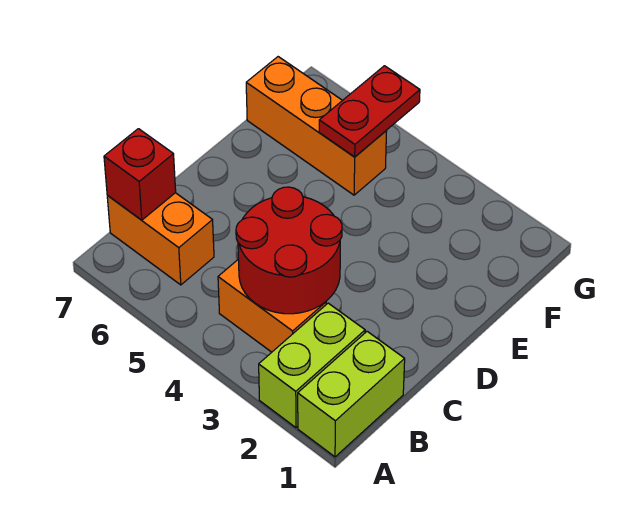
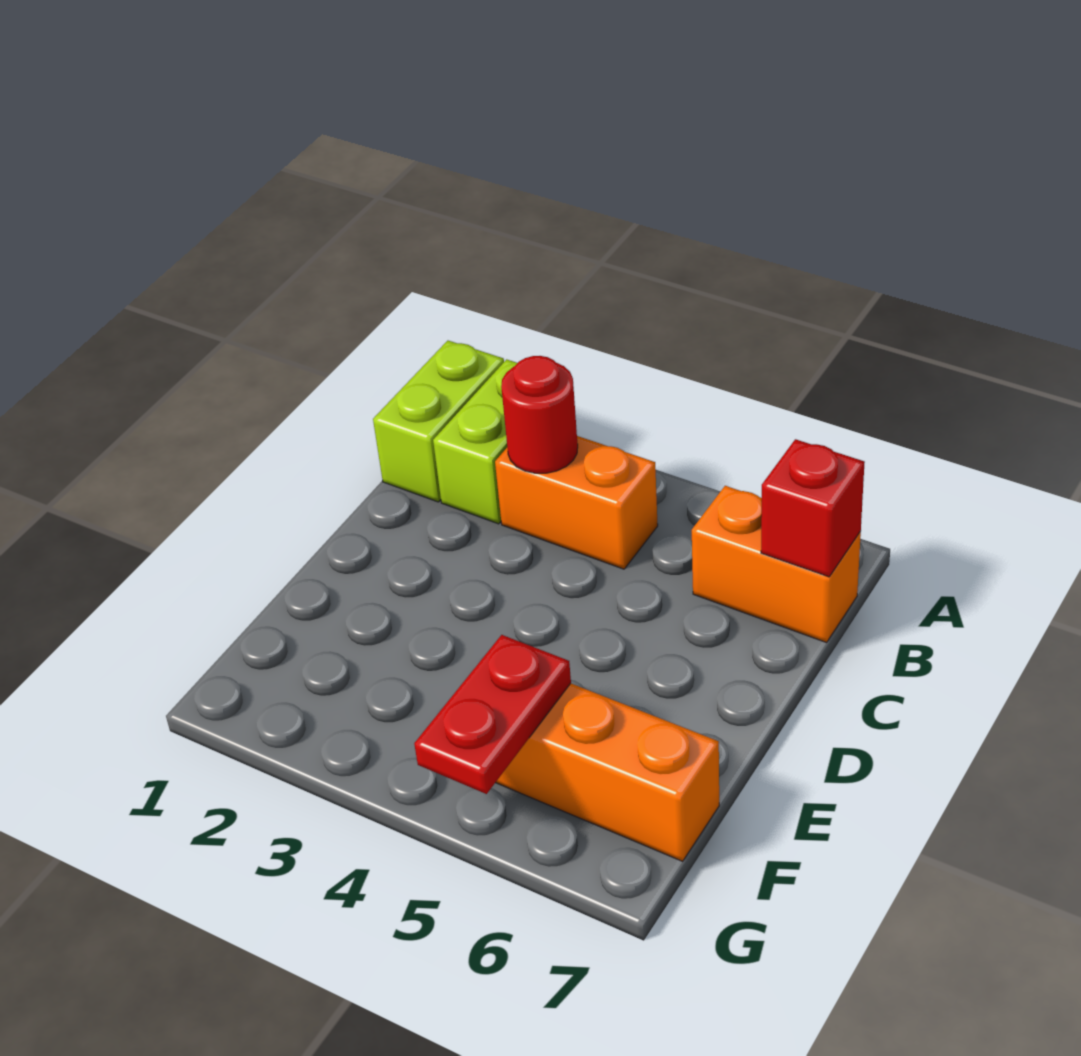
red round brick B3:C4 level 2 -> red round brick B3 level 2

